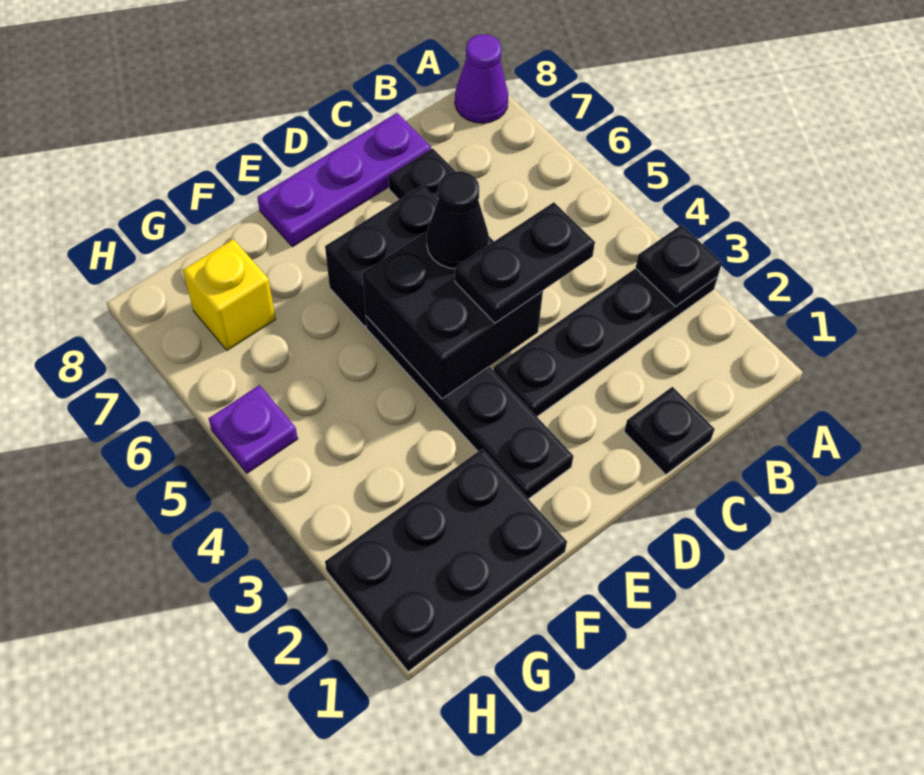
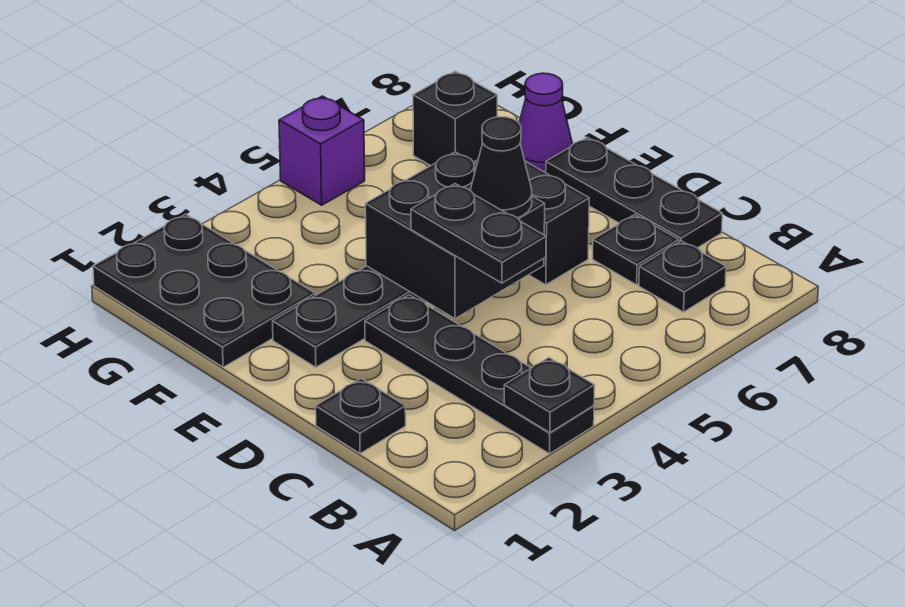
purple cone A8 level 1 -> purple cone F8 level 1
none -> black plate B7 level 1
purple plate C8:E8 level 1 -> black plate C8:E8 level 1
yellow brick G7 level 1 -> black brick G7 level 1
purple plate H5 level 1 -> purple brick H5 level 1

